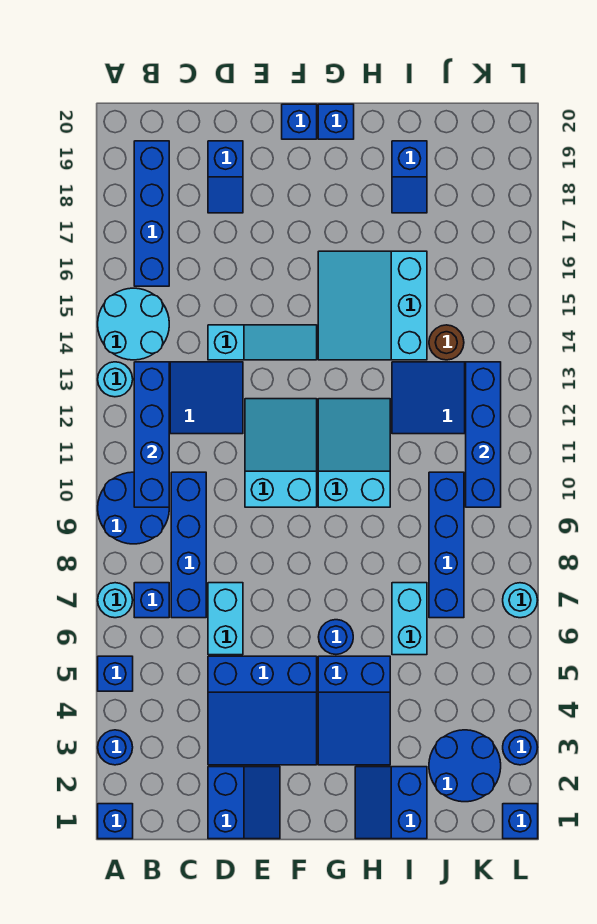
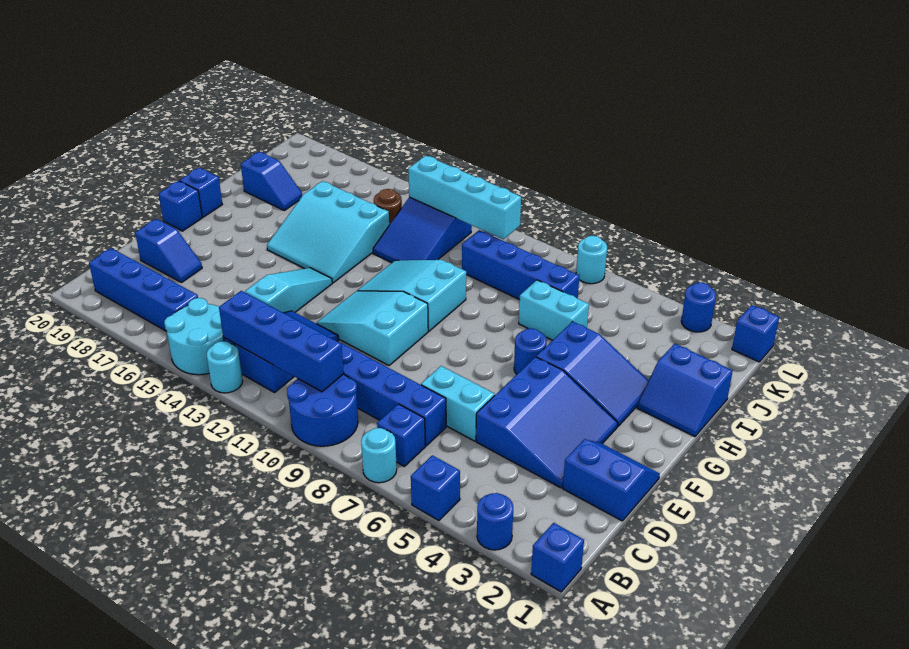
blue round brick J2:K3 level 1 -> none
blue brick K10:K13 level 2 -> cyan brick K10:K13 level 2

